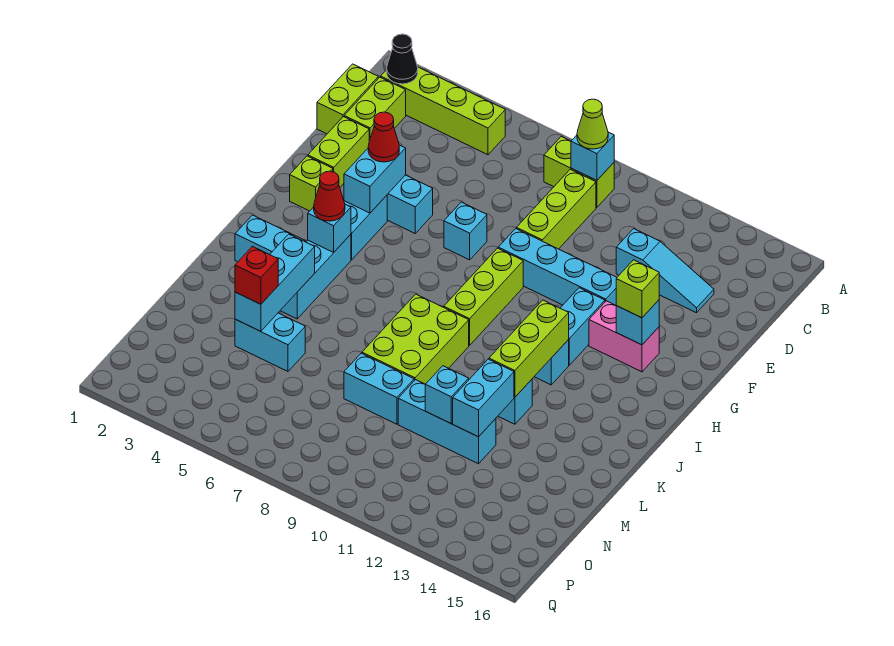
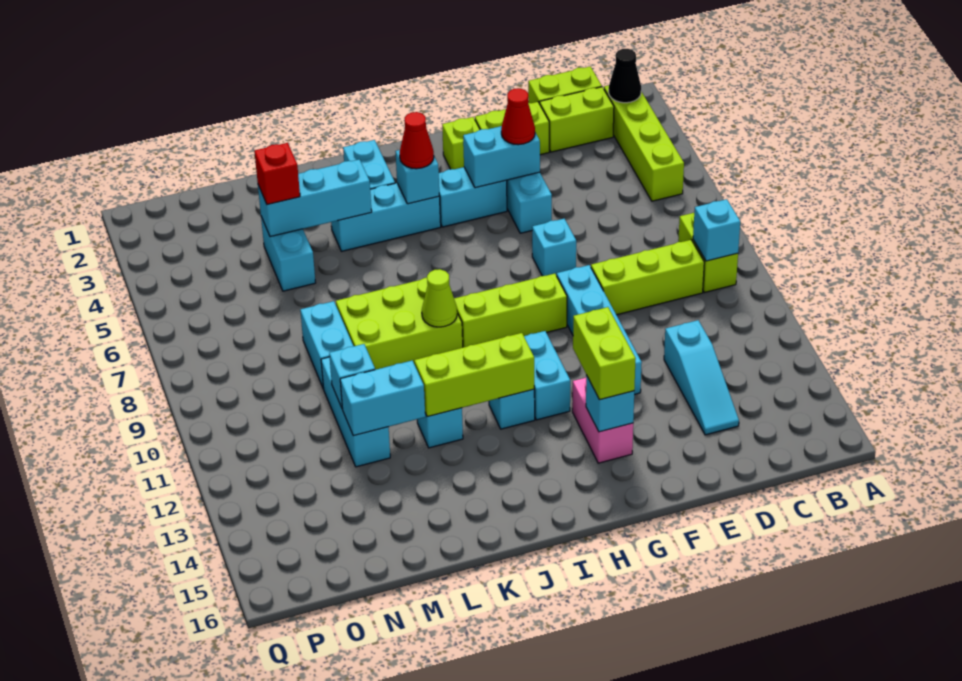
lime cone B9 level 3 -> lime cone J9 level 2
cyan brick G12:H12 level 1 -> cyan brick H11:H12 level 1
lime brick G14 level 3 -> lime brick G13:G14 level 3

